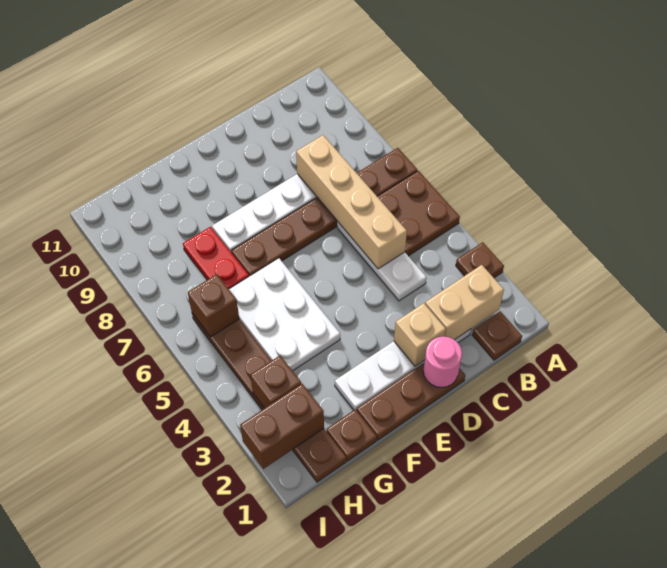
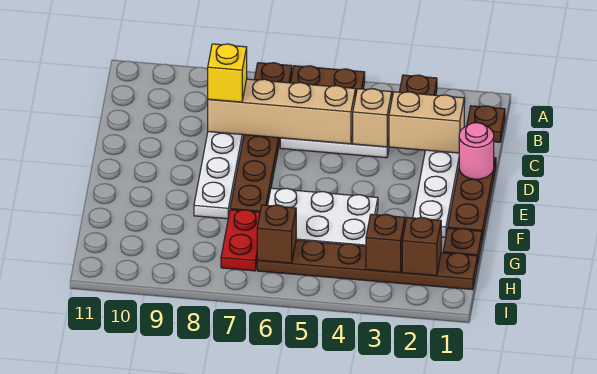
tan brick B2:C2 level 2 -> tan brick C2:C3 level 2
none -> yellow brick C8 level 3
tan brick D2 level 2 -> tan brick C4 level 2
red plate G7:G8 level 1 -> red plate G7:H7 level 1
brown brick H2:I2 level 2 -> brown brick H2 level 2

